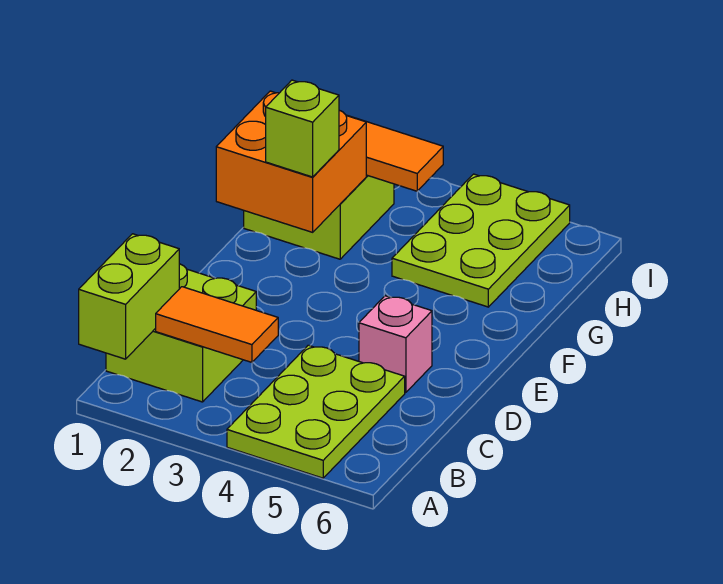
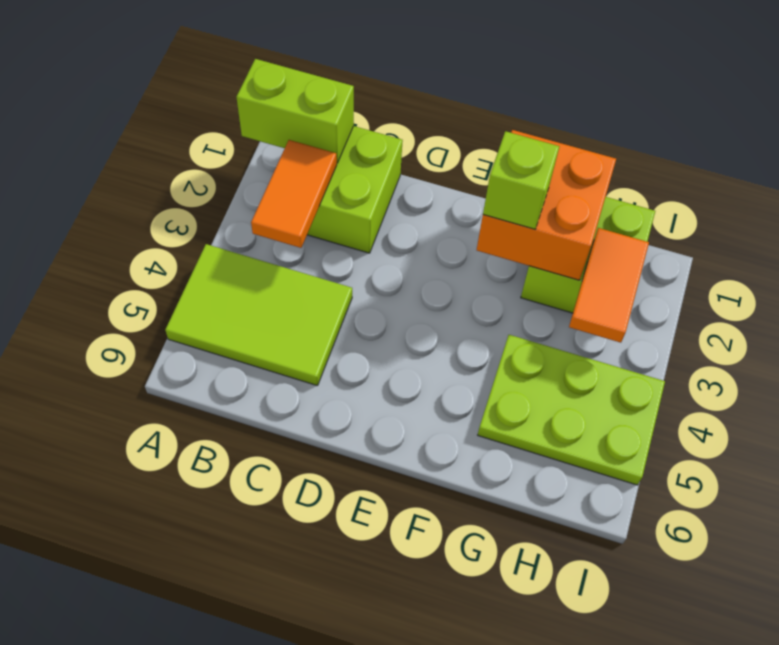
lime plate A4:C5 level 1 -> lime tile A4:C5 level 1
pink brick D5 level 1 -> none

